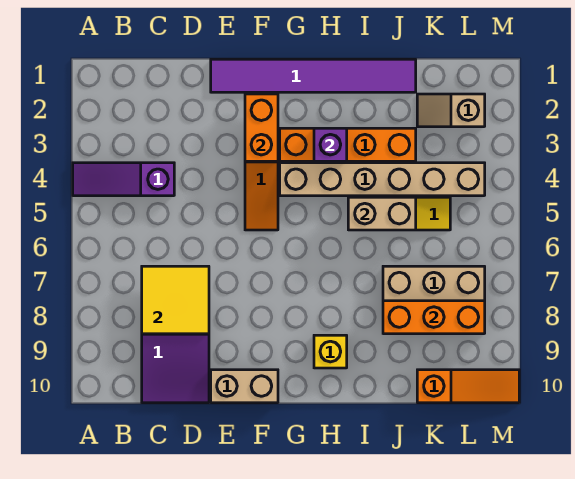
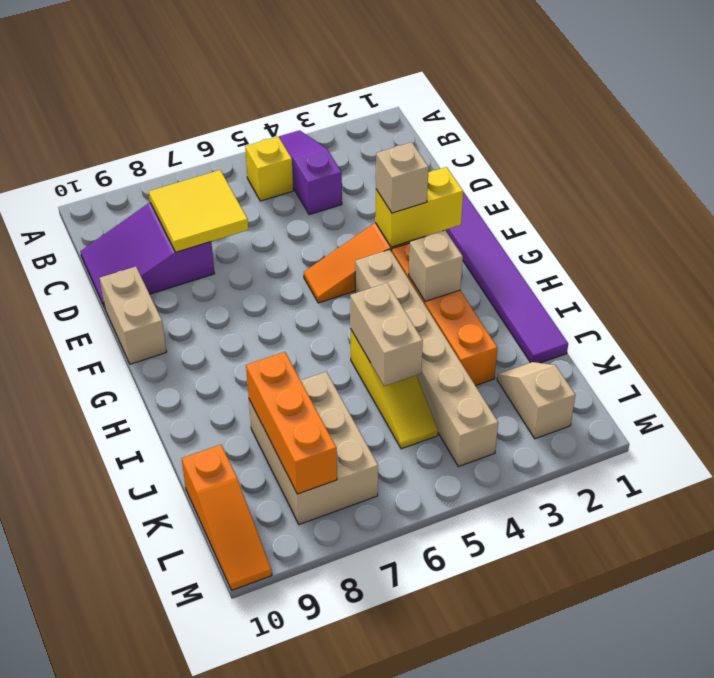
orange brick F2:F3 level 2 -> yellow brick F2:F3 level 2
none -> tan brick F3 level 3
purple brick H3 level 2 -> tan brick H3 level 2
yellow brick H9 level 1 -> yellow brick B5 level 1

